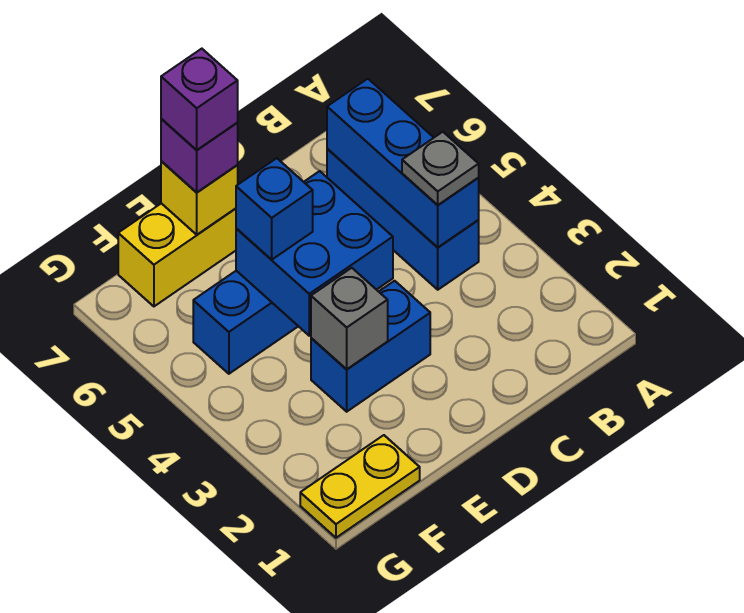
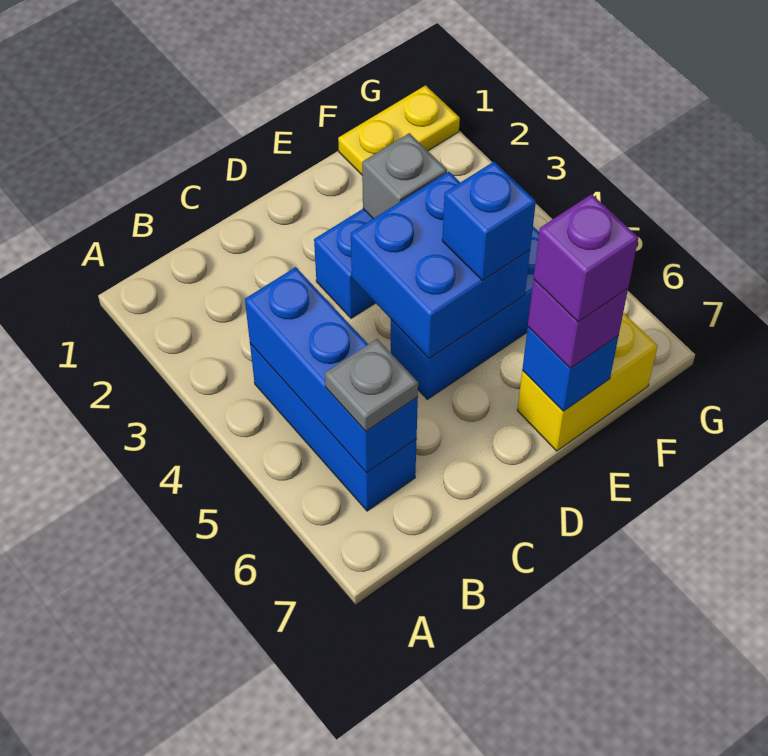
grey plate B4 level 3 -> grey plate B6 level 3
yellow brick E7 level 2 -> blue brick E7 level 2

